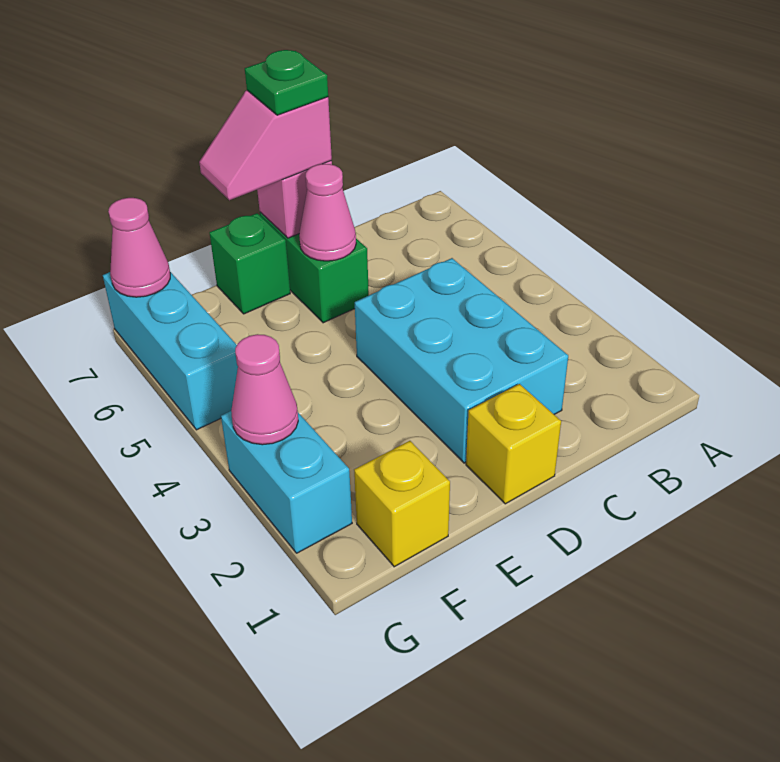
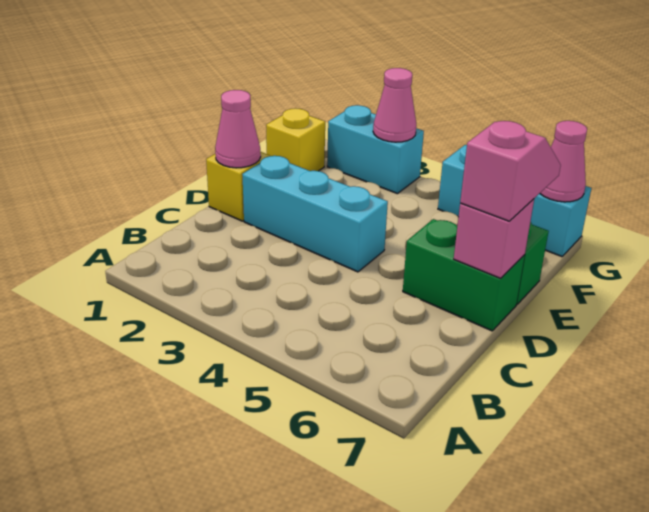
cyan brick C2:D4 level 1 -> cyan brick D2:D4 level 1
pink cone D6 level 2 -> pink cone D1 level 2
green plate D7 level 4 -> none

